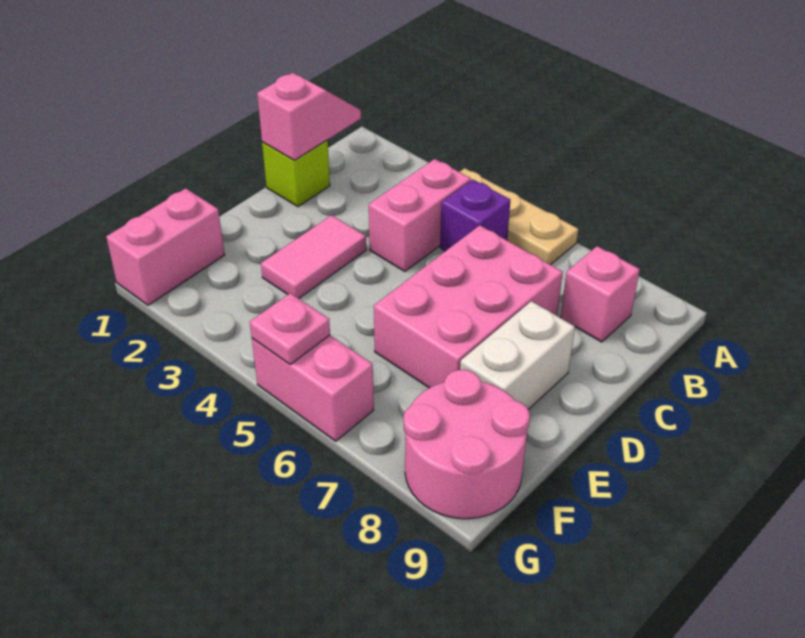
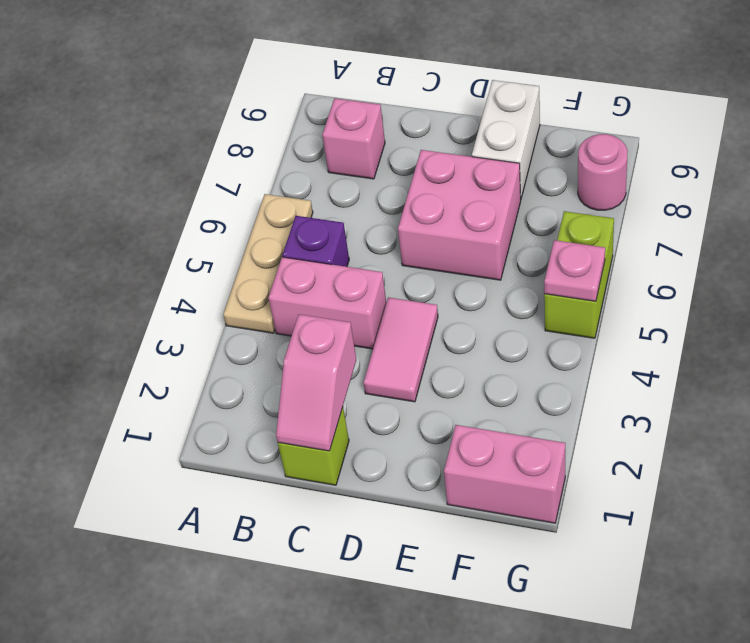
pink slope B1:C1 level 2 top C -> pink slope C1:C2 level 2 top 2
pink brick C6:E7 level 1 -> pink brick D6:E7 level 1
pink tile D3:E3 level 1 -> pink tile D3:D4 level 1
white brick D8:E8 level 1 -> white brick E8:E9 level 1
pink round brick F8:G9 level 1 -> pink round brick G8 level 1
pink brick G5:G6 level 1 -> lime brick G5:G6 level 1

